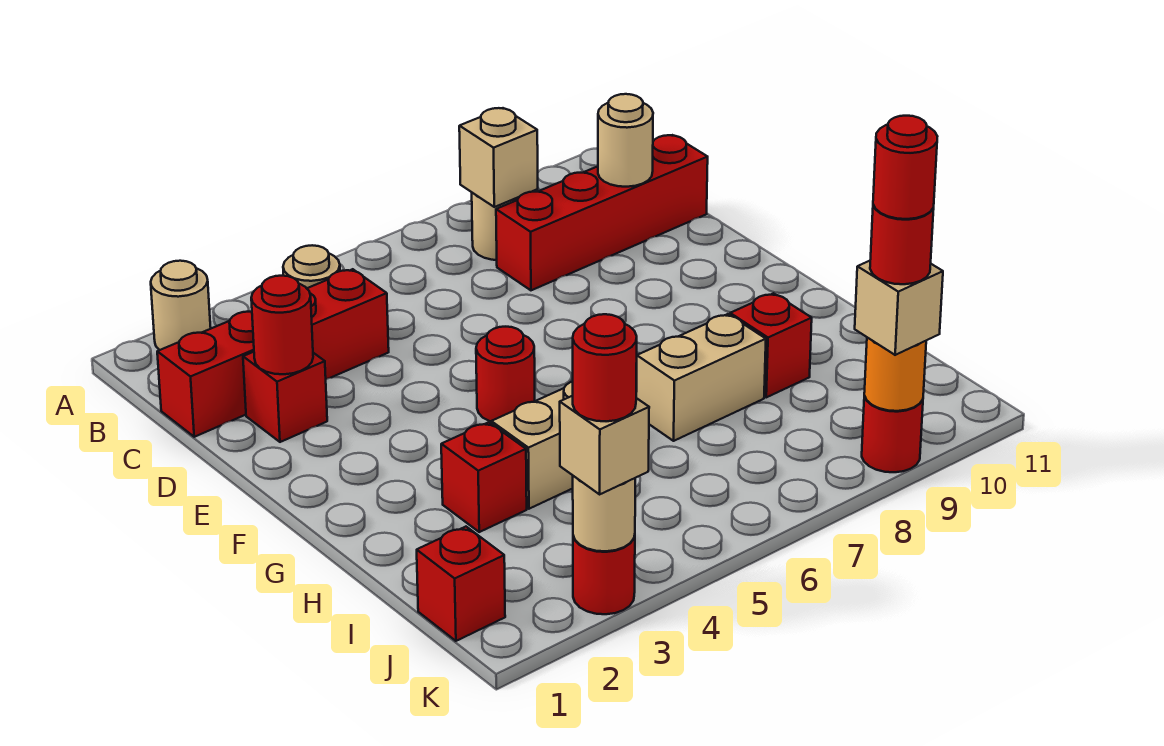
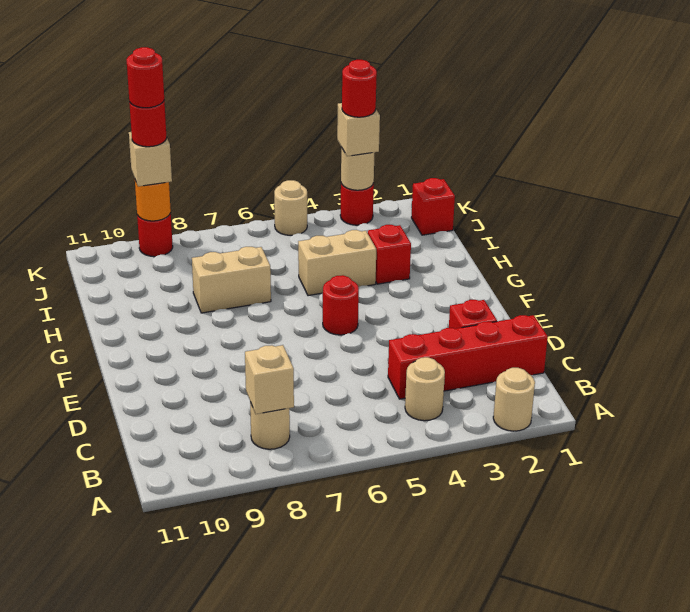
red brick C8:C11 level 1 -> none
tan round brick C10 level 2 -> tan round brick K5 level 1
red round brick D2 level 2 -> none
red brick H9 level 1 -> none

